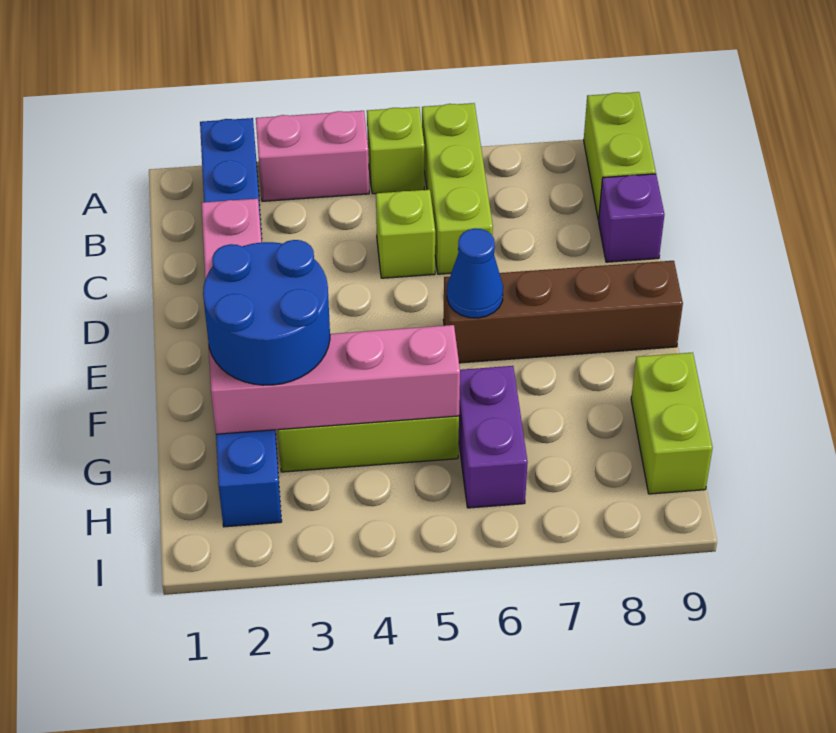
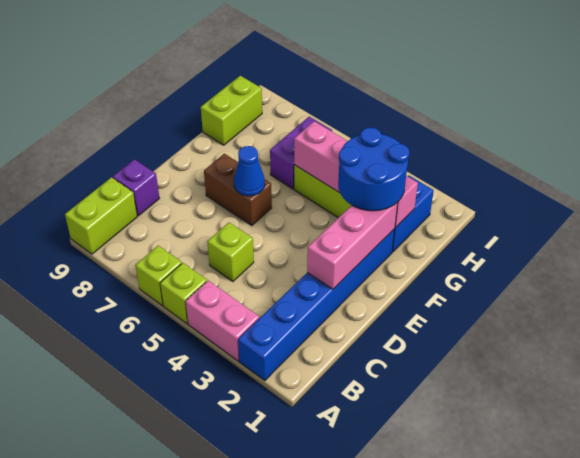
lime brick A6:C6 level 1 -> lime brick A6 level 1
brown brick E6:E9 level 1 -> brown brick E6:E7 level 1

